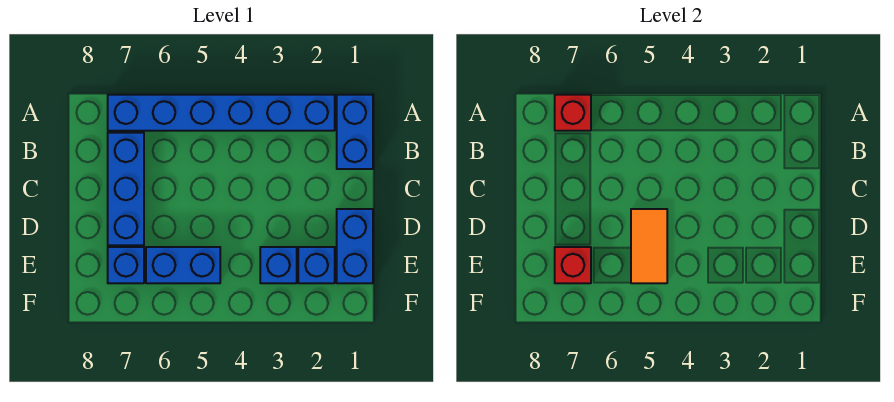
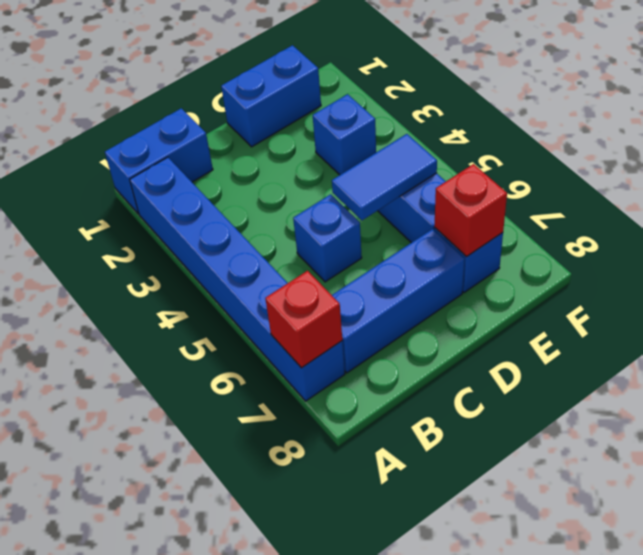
orange tile D5:E5 level 2 -> blue tile D5:E5 level 2
blue brick E2 level 1 -> blue brick C5 level 1

